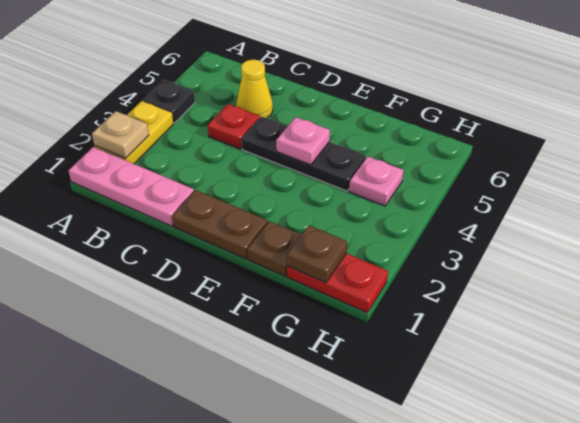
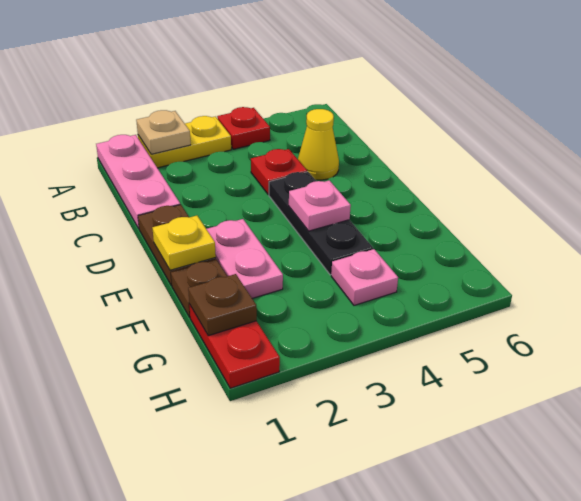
black plate A4 level 1 -> red plate A4 level 1
none -> yellow plate E1 level 2
none -> pink plate E2:F2 level 1

